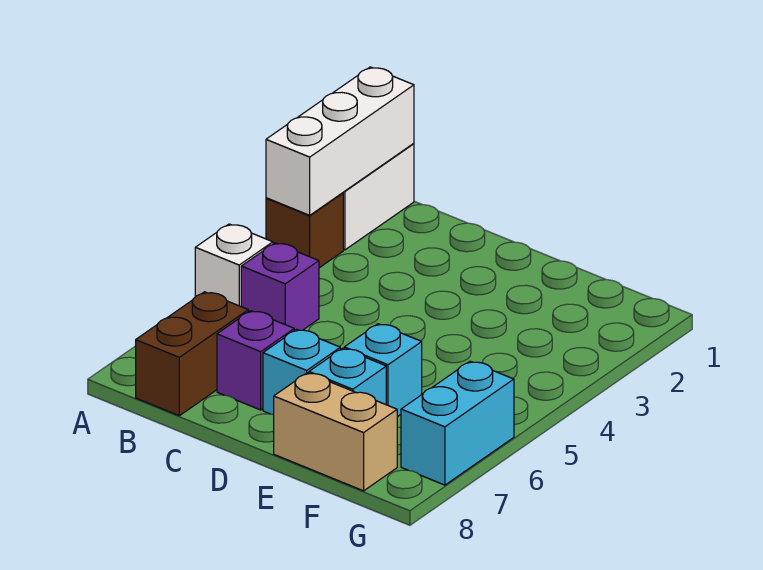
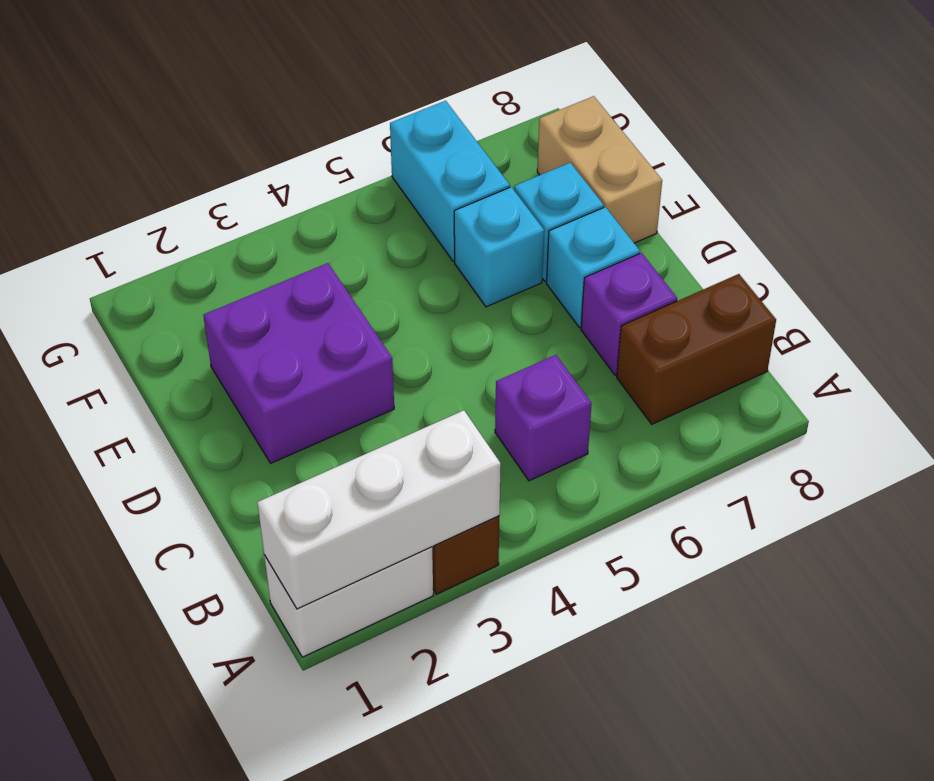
white brick A5 level 1 -> none
none -> purple brick D2:E3 level 1
cyan brick G6:G7 level 1 -> cyan brick F6:G6 level 1

